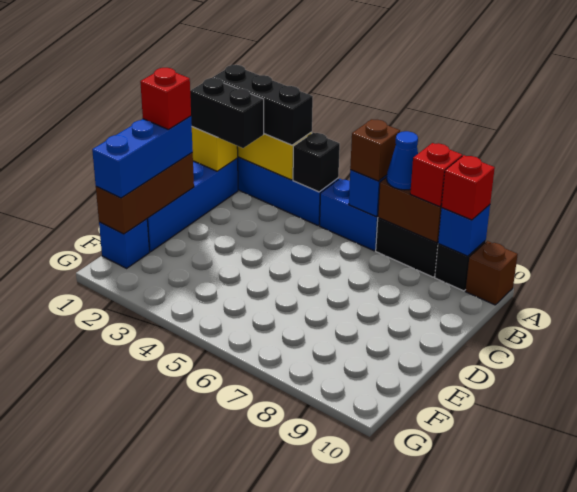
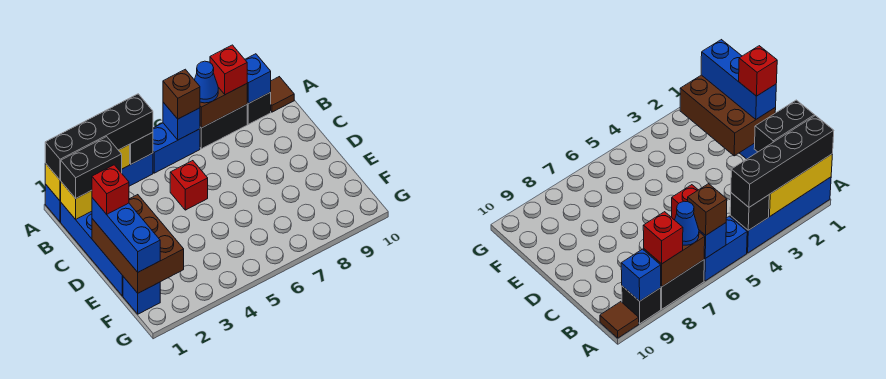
black brick A1:A3 level 3 -> black brick A1:A4 level 3
red brick A9 level 3 -> red brick C5 level 1
brown brick A10 level 1 -> brown tile A10 level 1
brown brick D1:F1 level 2 -> brown brick D1:F2 level 2

